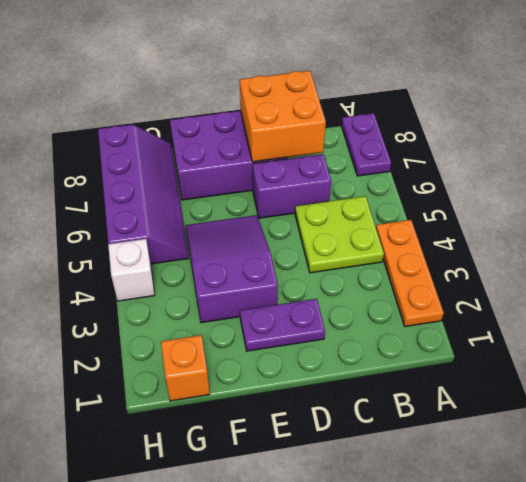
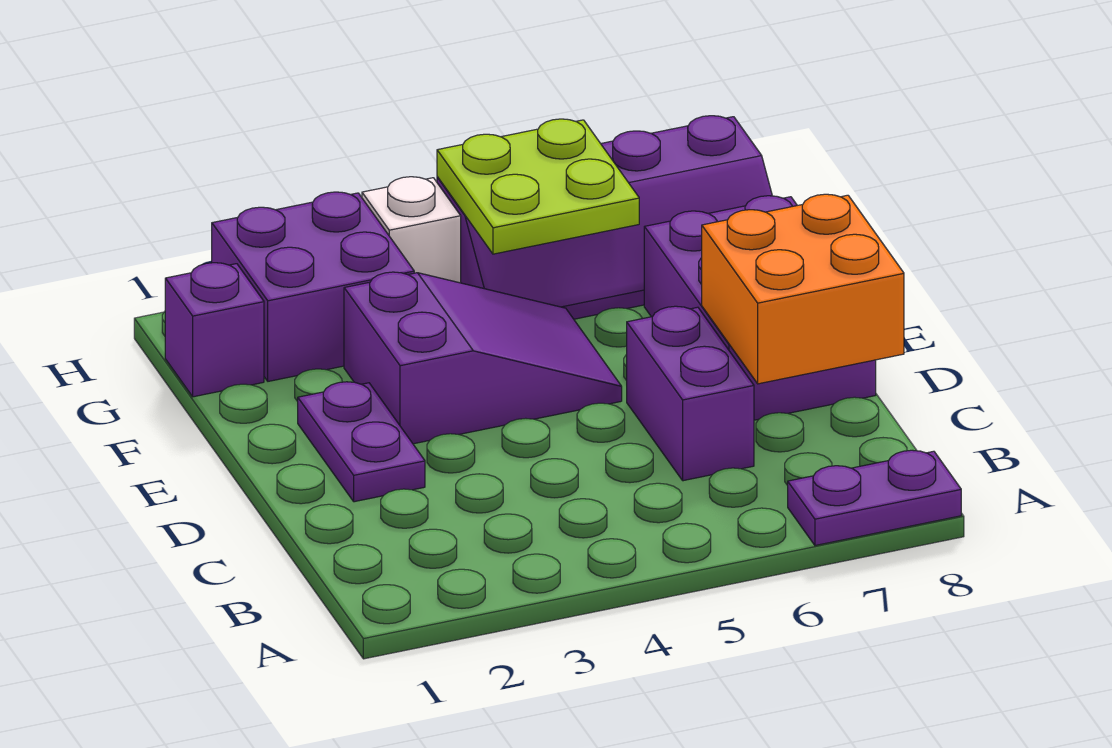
orange plate A2:A4 level 1 -> none
lime plate B4:C5 level 1 -> lime plate G5:H6 level 2
orange brick G1 level 1 -> purple brick G1 level 1
none -> purple brick G2:H3 level 1

